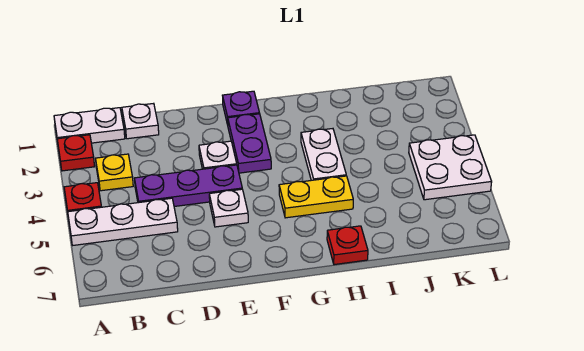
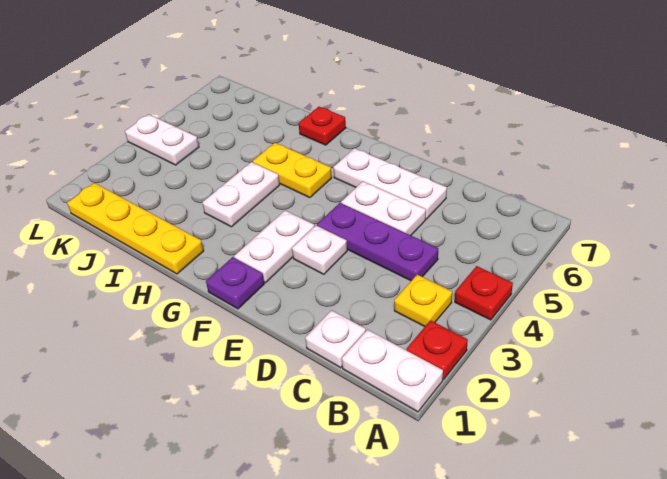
white plate A5:C5 level 1 -> white plate D6:F6 level 1
white plate E5 level 1 -> white plate D5:E5 level 1
purple plate F2:F3 level 1 -> white plate F2:F3 level 1
none -> yellow plate H1:K1 level 1
white plate K4:L5 level 1 -> white plate K4:L4 level 1

